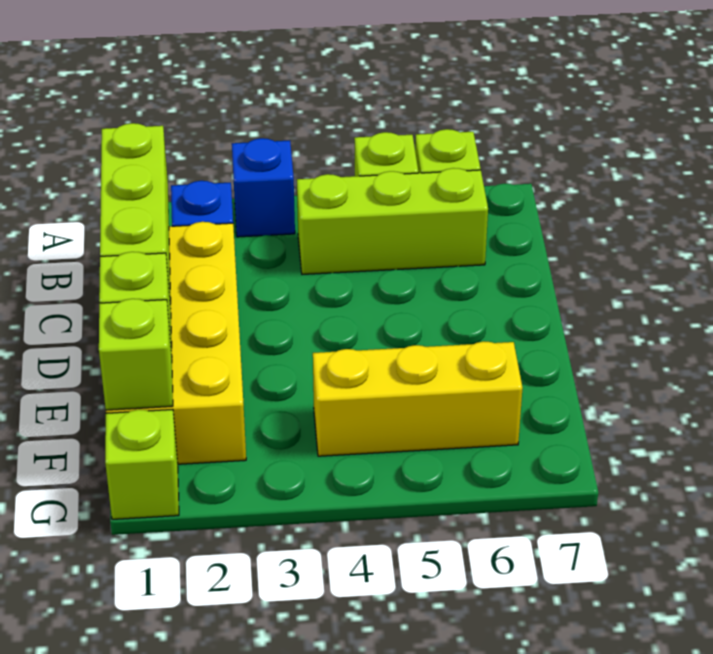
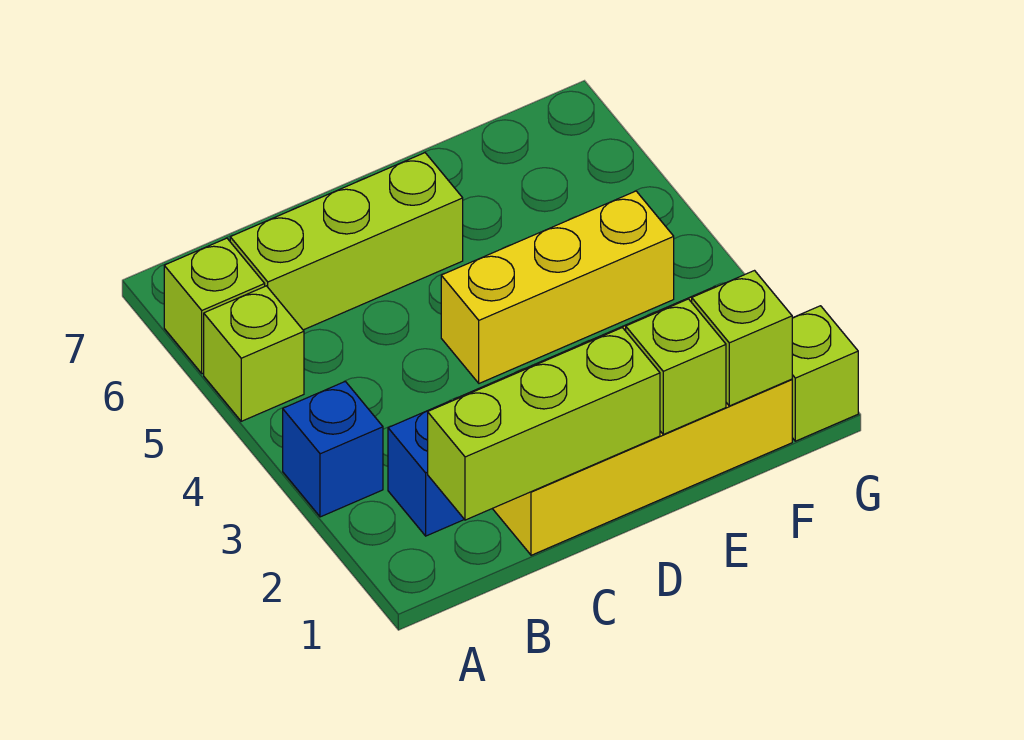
lime brick B4:B6 level 1 -> lime brick B6:D6 level 1
yellow brick F4:F6 level 1 -> yellow brick D4:F4 level 1

